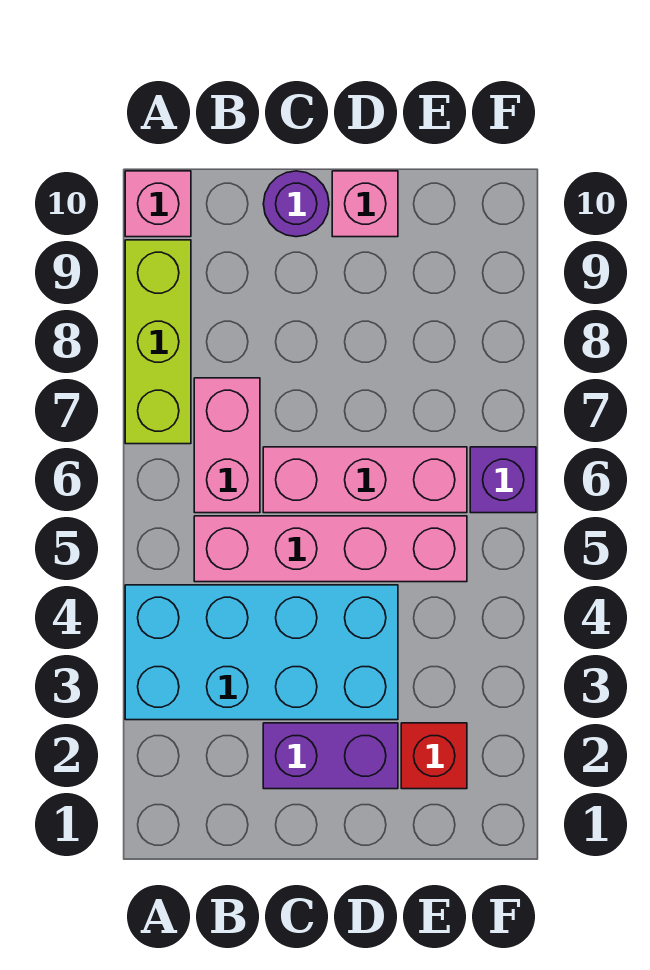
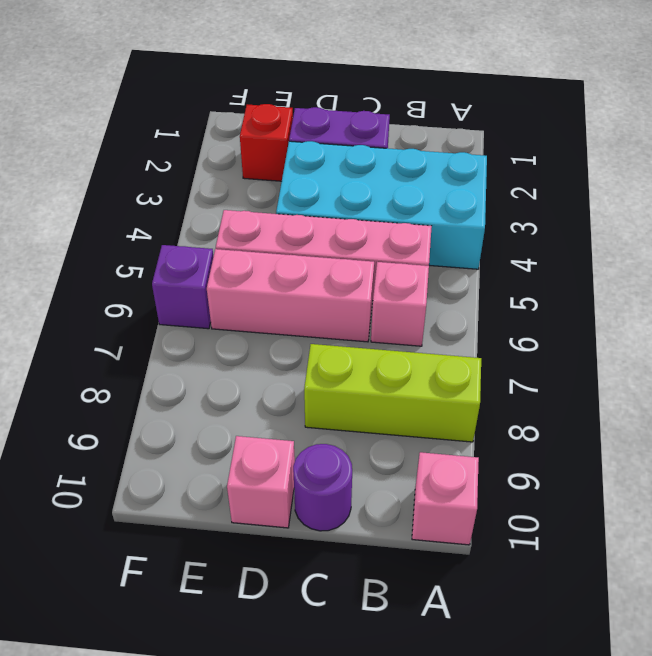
lime brick A7:A9 level 1 -> lime brick A8:C8 level 1
pink brick B6:B7 level 1 -> pink brick B6 level 1

